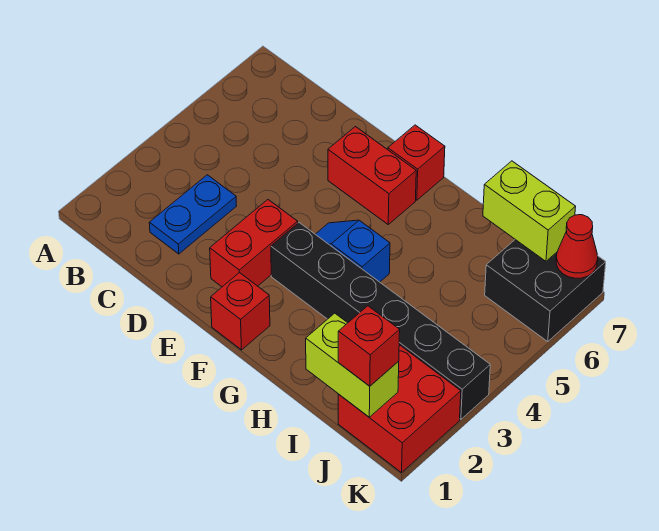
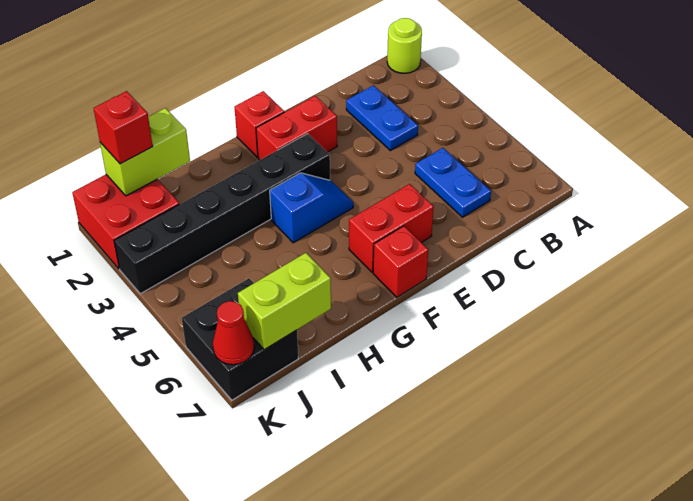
none -> lime round brick A1 level 1
none -> blue plate C5:C6 level 1
red brick E2:E3 level 1 -> red brick E2:F2 level 1

